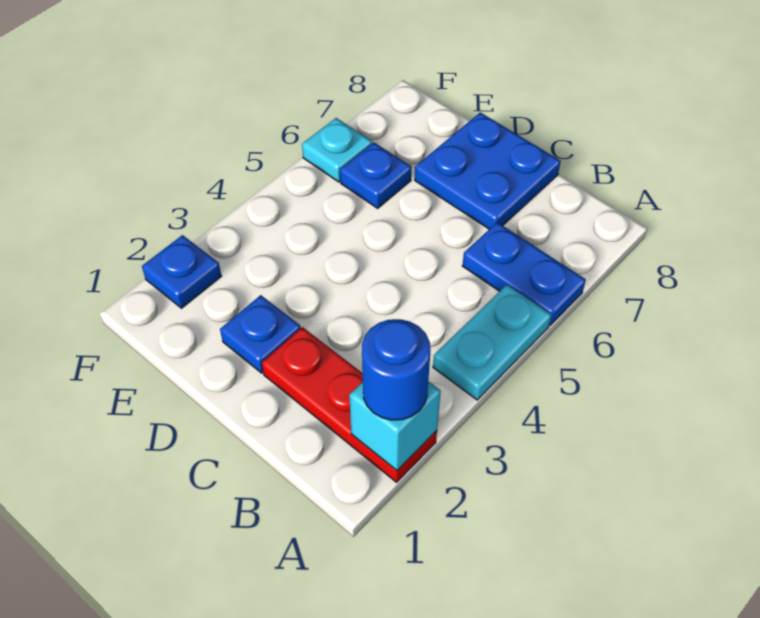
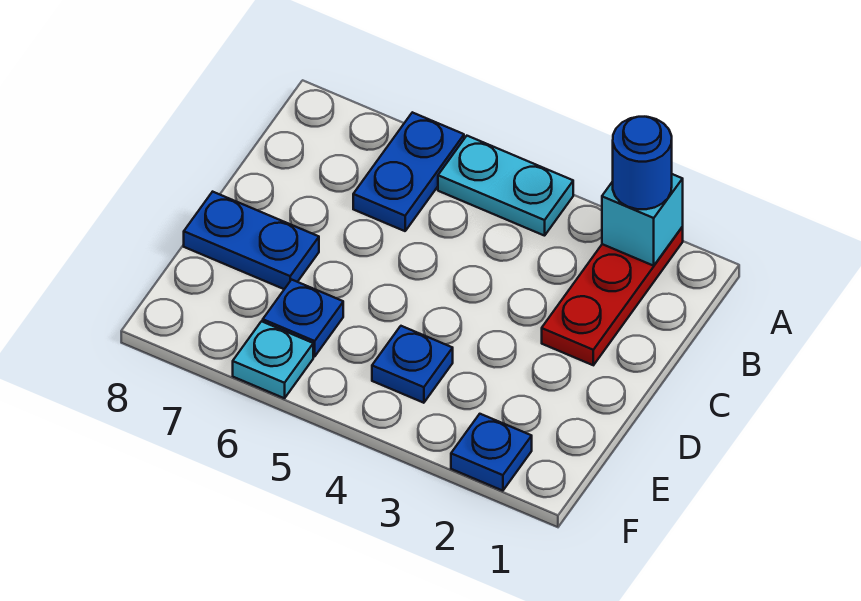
blue plate C7:D8 level 1 -> blue plate D7:D8 level 1
blue plate D2 level 1 -> blue plate E4 level 1

